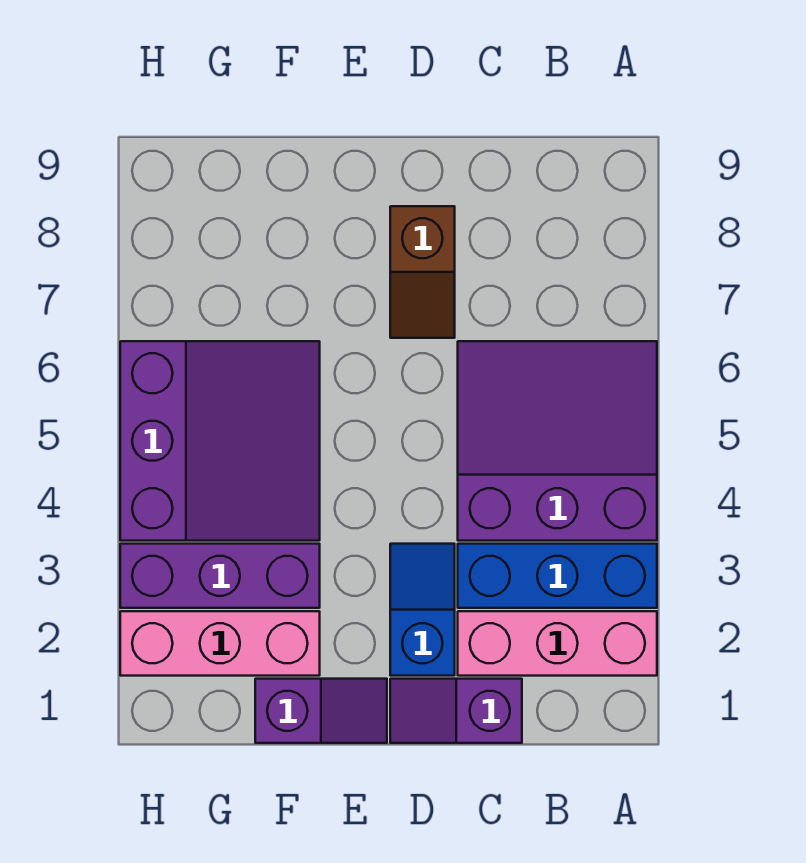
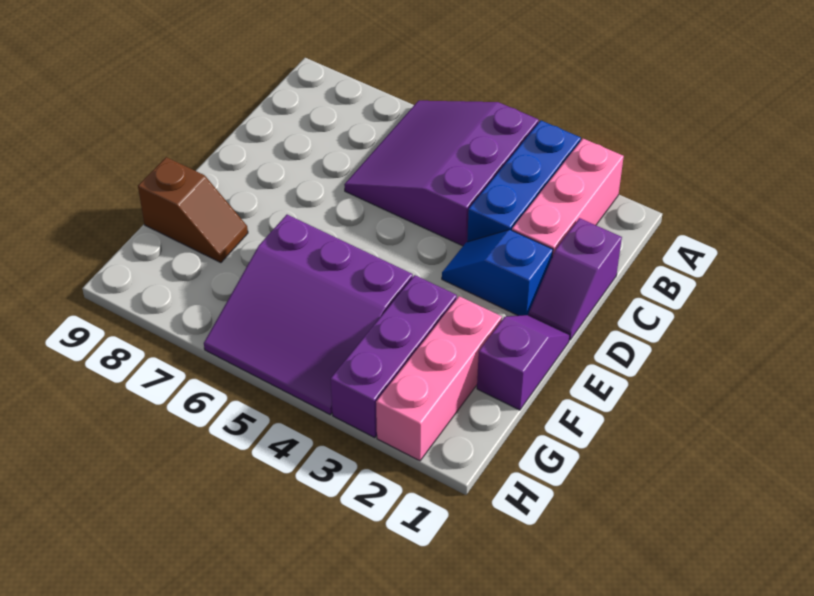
brown slope D7:D8 level 1 top 8 -> brown slope F8:F9 level 1 top 9
purple slope F4:H6 level 1 top H -> purple slope F4:H6 level 1 top F

